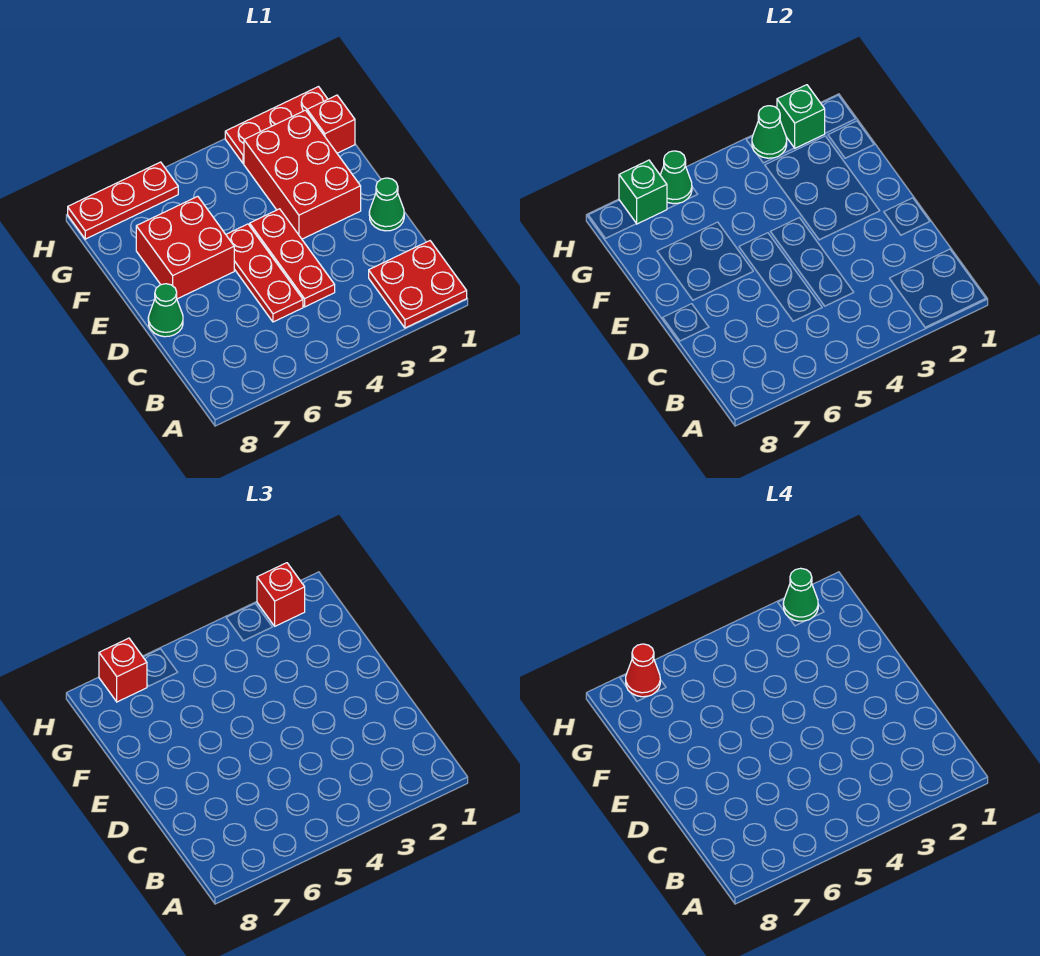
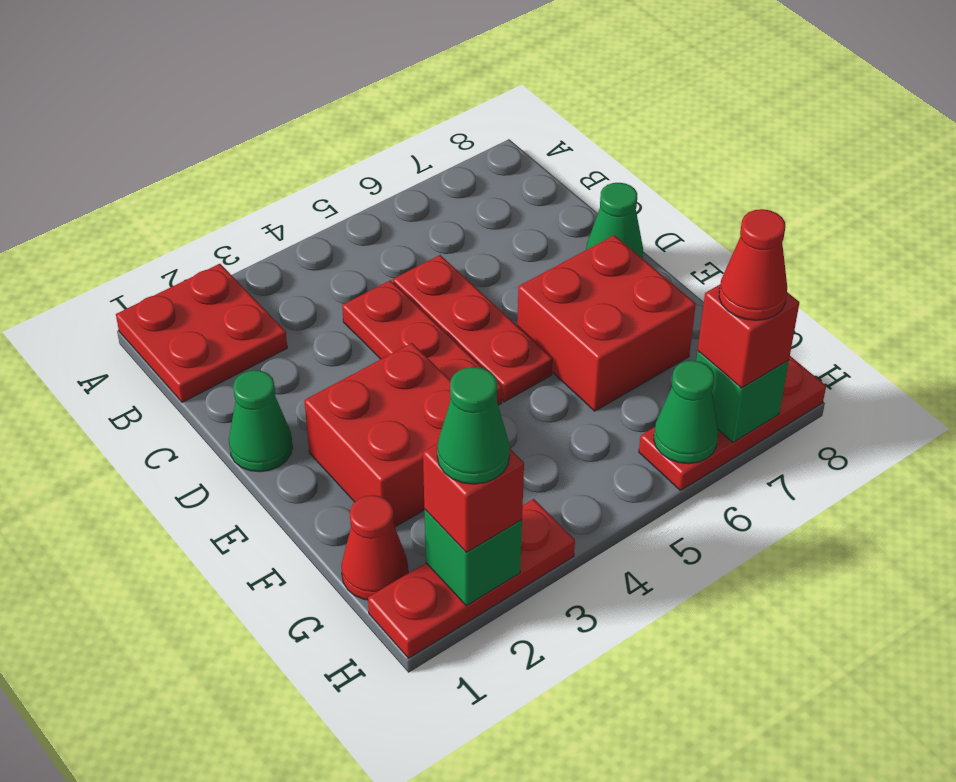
red brick E2:G3 level 1 -> red brick E2:F3 level 1
red brick G1 level 1 -> red cone G1 level 1
green cone H3 level 2 -> none

